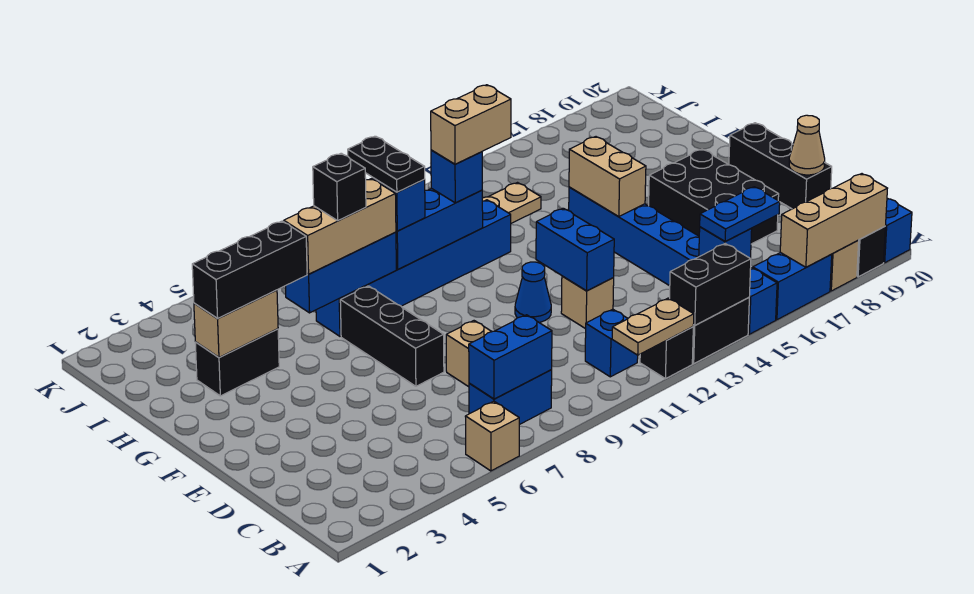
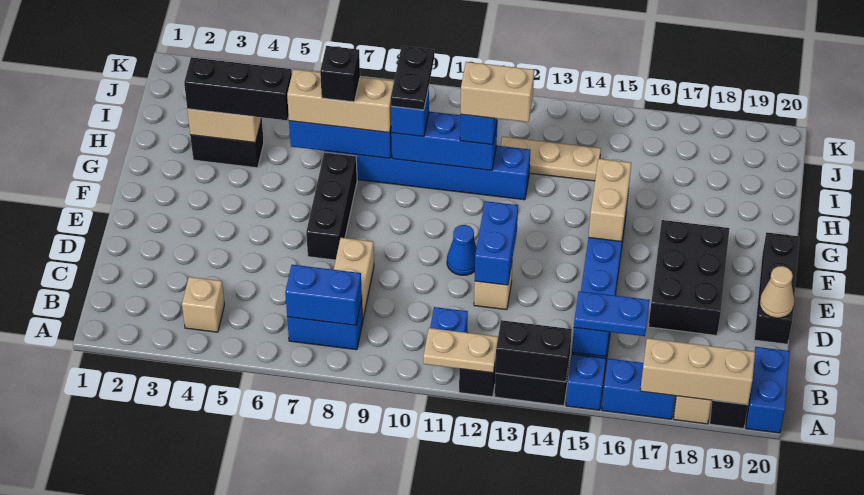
tan brick A6 level 1 -> tan brick B4 level 1

